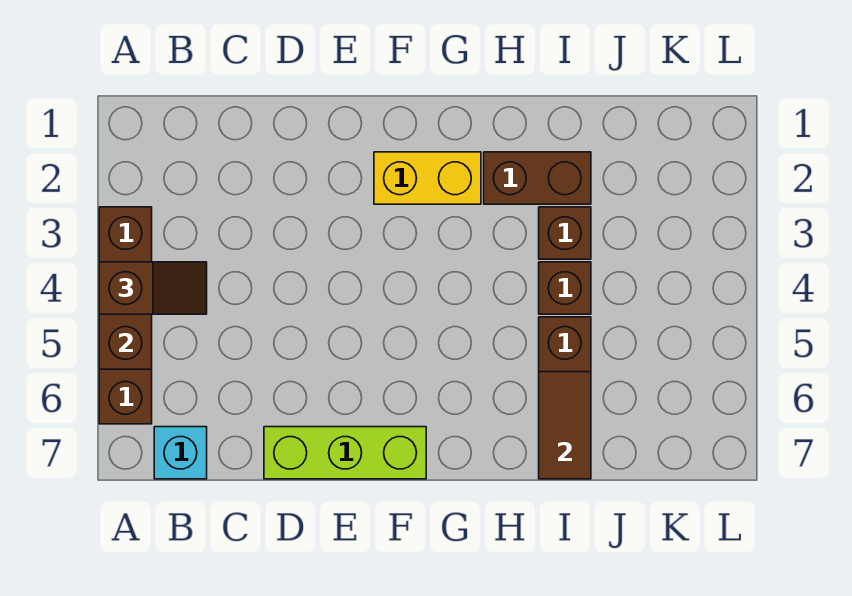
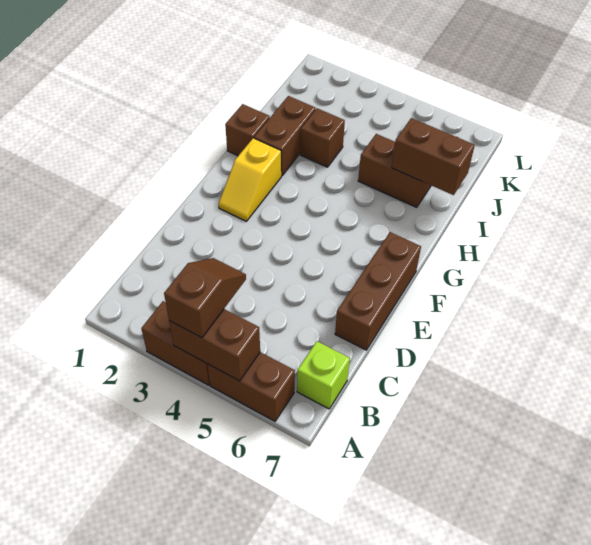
cyan brick B7 level 1 -> lime brick B7 level 1
lime brick D7:F7 level 1 -> brown brick D7:F7 level 1
yellow brick F2:G2 level 1 -> yellow slope F2:G2 level 1 top G
brown brick I4 level 1 -> brown brick H1 level 1
brown tile I6:I7 level 2 -> brown brick I6:I7 level 2

